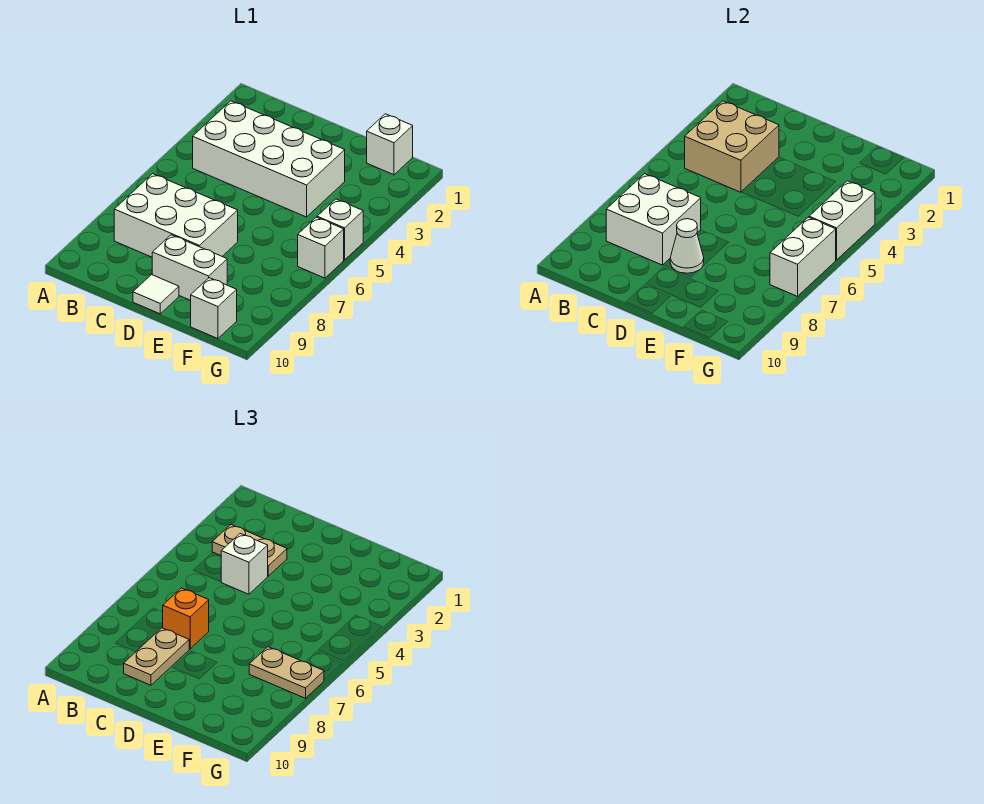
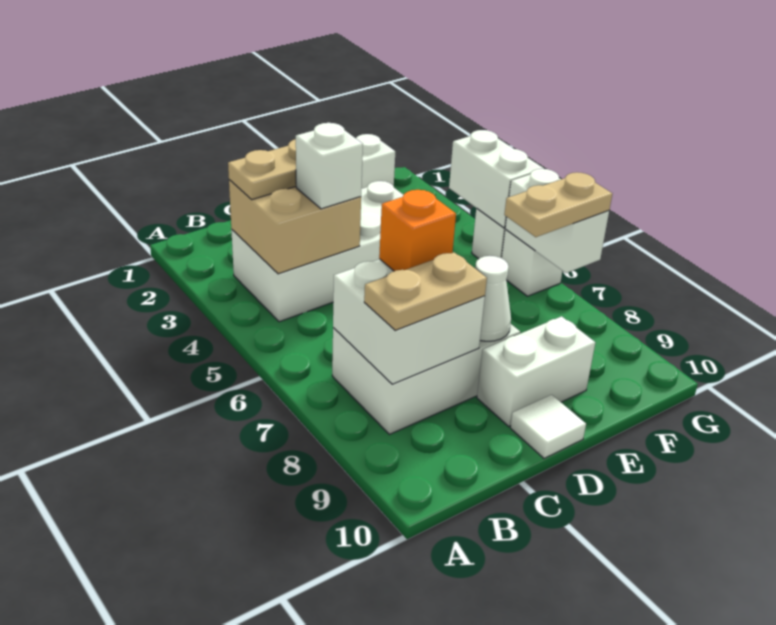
tan plate C8:C9 level 3 -> tan plate B8:C8 level 3
white brick F10 level 1 -> none

